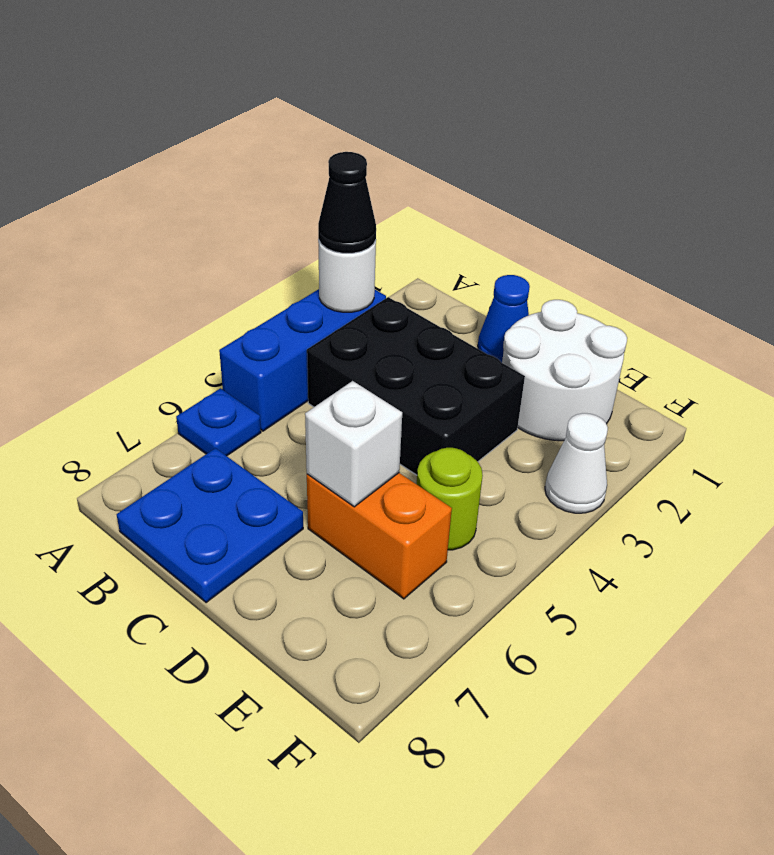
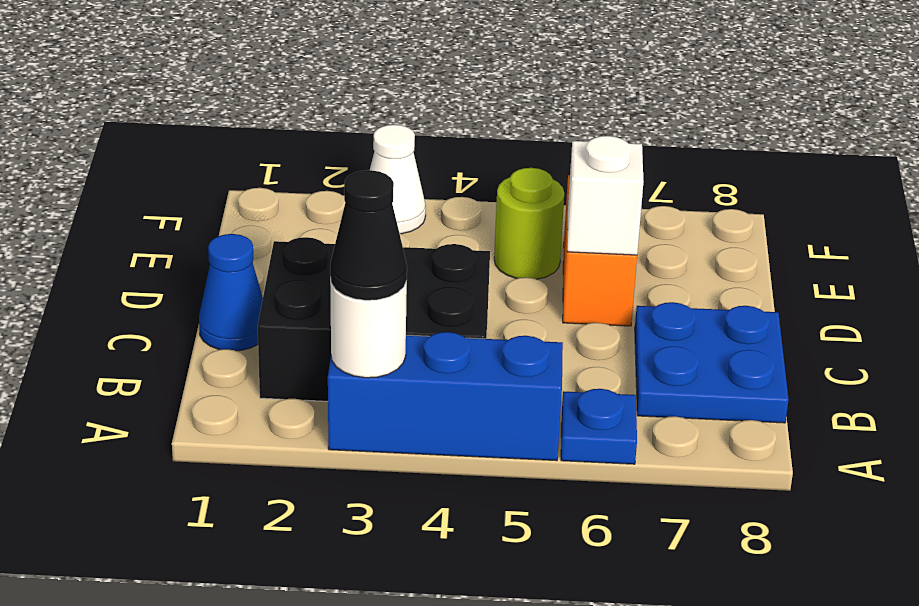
black brick B3:D4 level 1 -> black brick B2:C4 level 1
white round brick D1:E2 level 1 -> none

